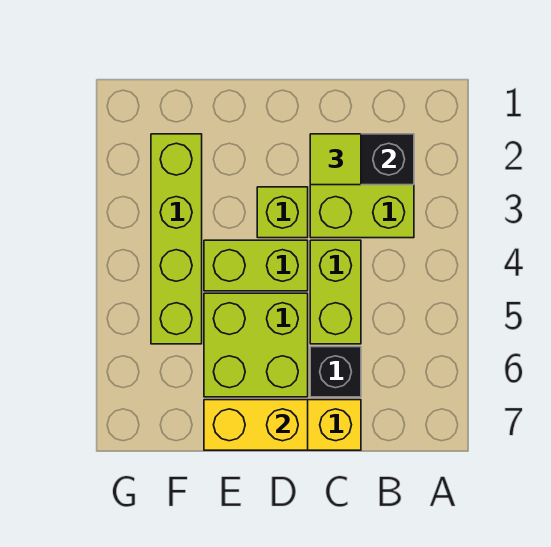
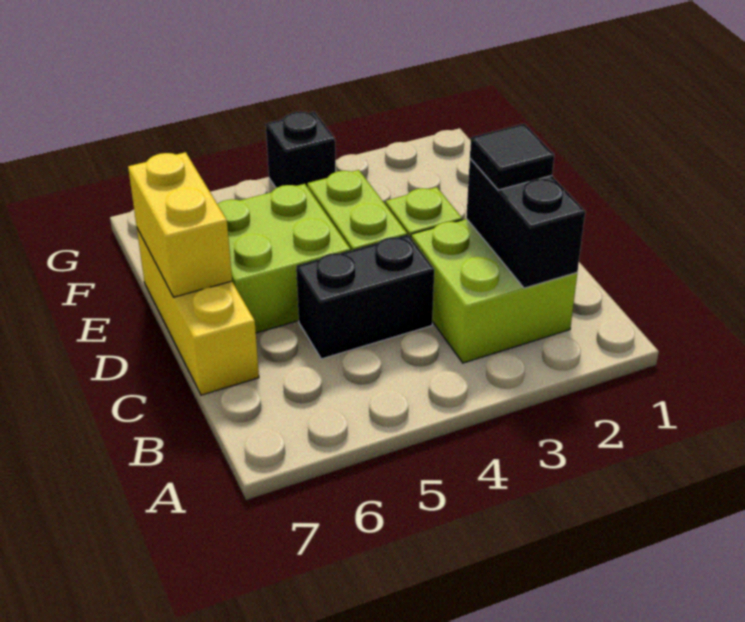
lime tile C2 level 3 -> black tile C2 level 3
lime brick C4:C5 level 1 -> black brick C4:C5 level 1
black brick C6 level 1 -> black brick G4 level 1
lime brick F2:F5 level 1 -> none

